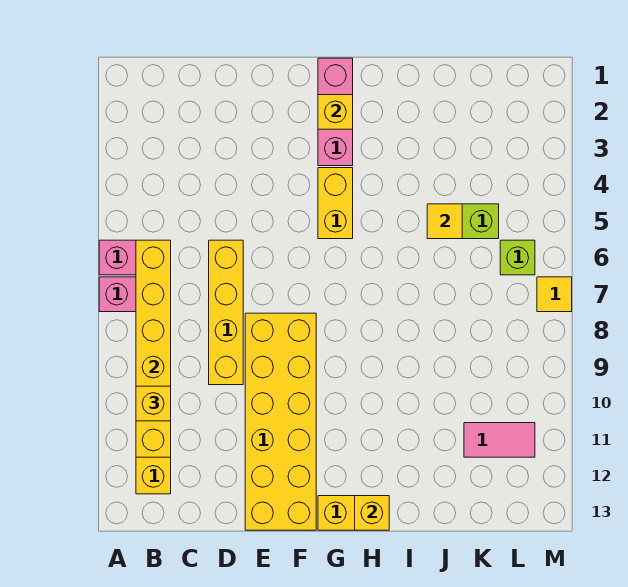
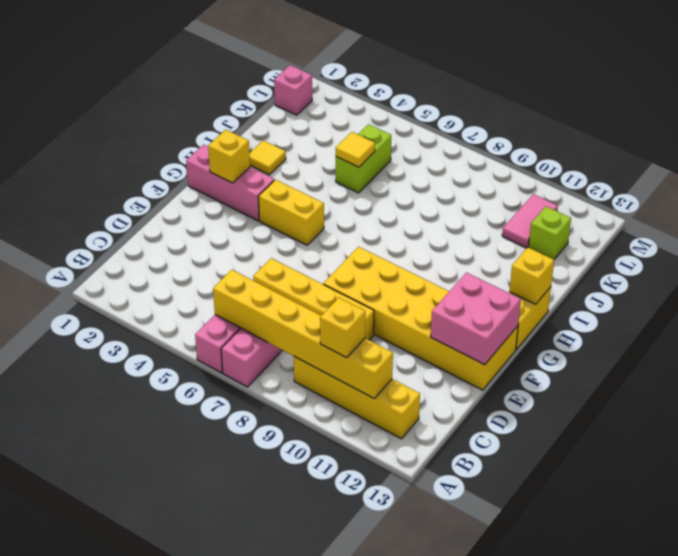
none -> pink brick E12:F13 level 2
none -> pink brick L1 level 1
lime brick L6 level 1 -> lime brick K12 level 1
yellow tile M7 level 1 -> yellow tile I2 level 1

